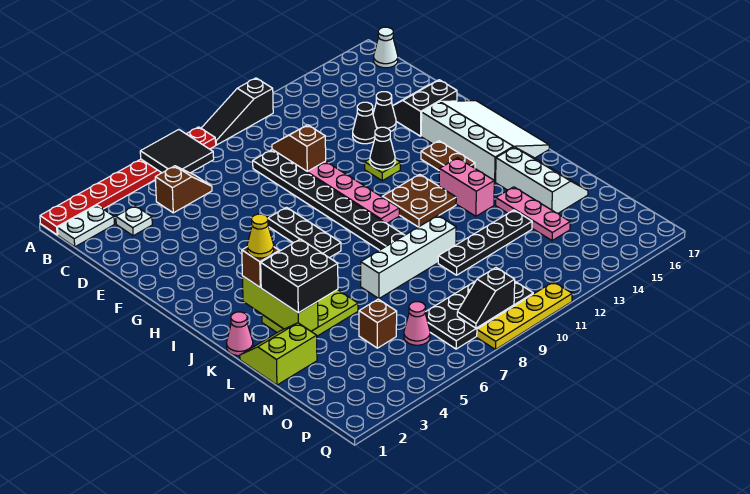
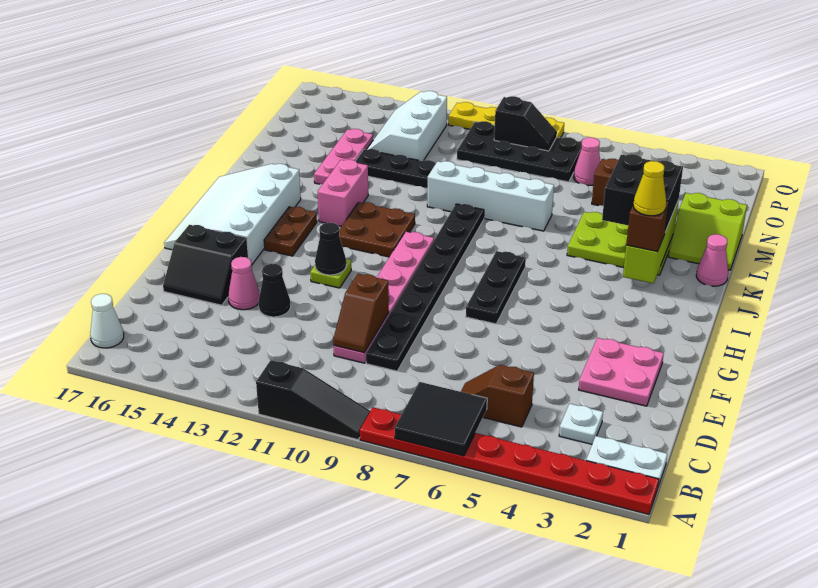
none -> pink plate E2:F3 level 1
black cone E14 level 1 -> pink cone E14 level 1
white slope K15:M16 level 1 top 15 -> white slope N12:P13 level 1 top 12

